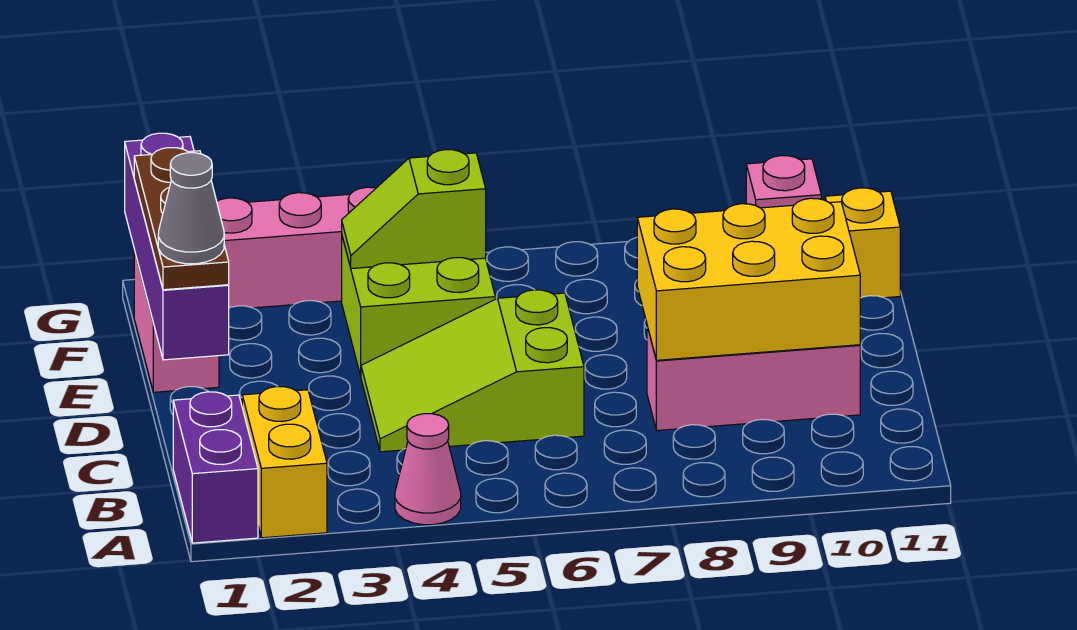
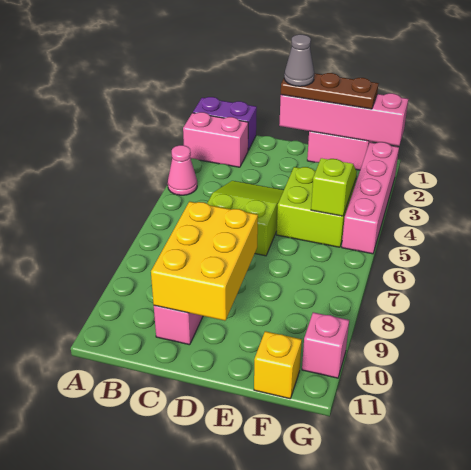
yellow brick A2:B2 level 1 -> pink brick A2:B2 level 1
purple brick D1:G1 level 2 -> pink brick D1:G1 level 2

